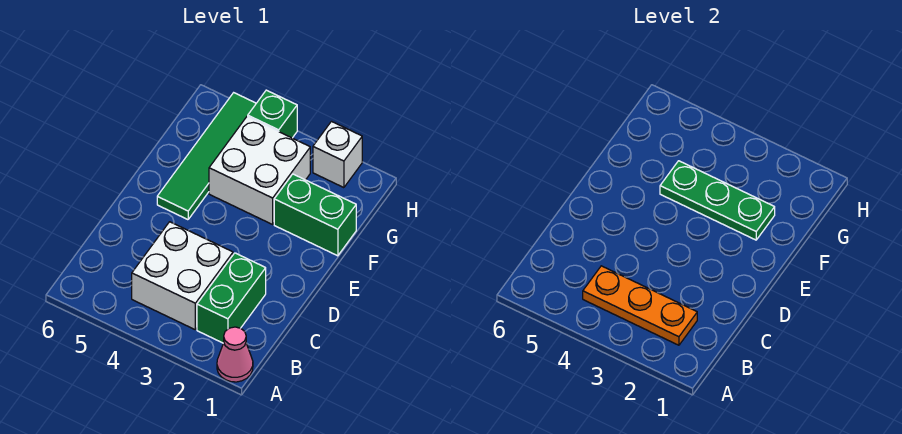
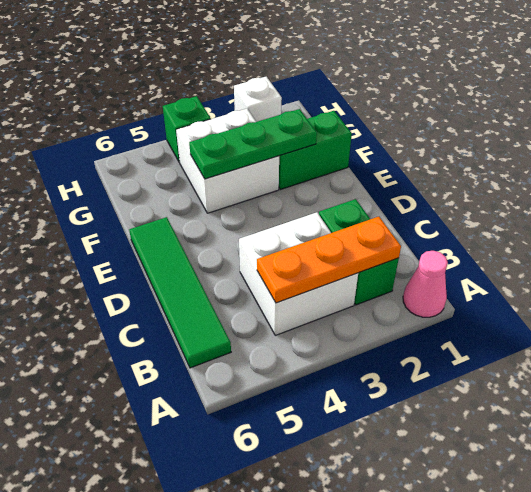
green tile E5:H5 level 1 -> green tile B6:E6 level 1

